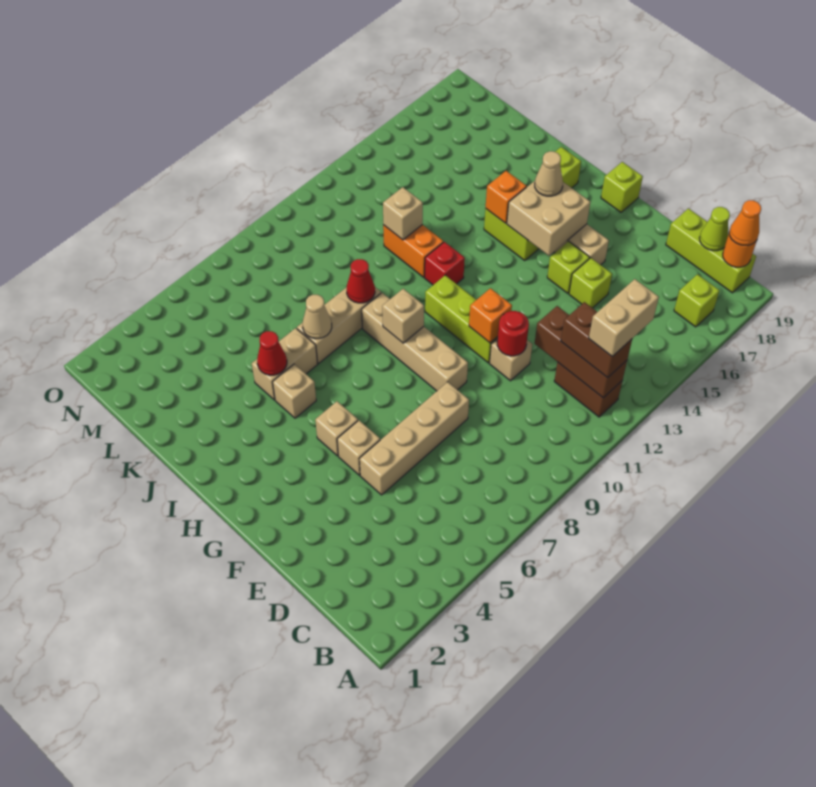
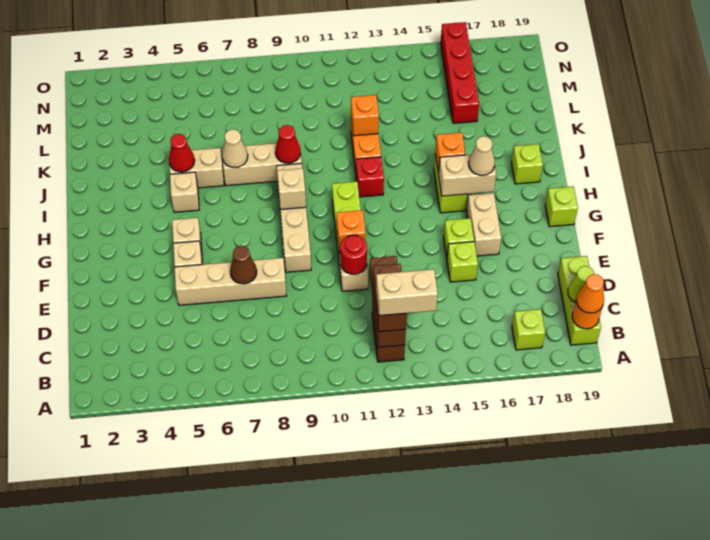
none -> brown cone E7 level 2
tan brick G15:H16 level 2 -> tan brick H15:H16 level 2
tan brick K12 level 2 -> orange brick K12 level 2
none -> red brick L16:O16 level 1

